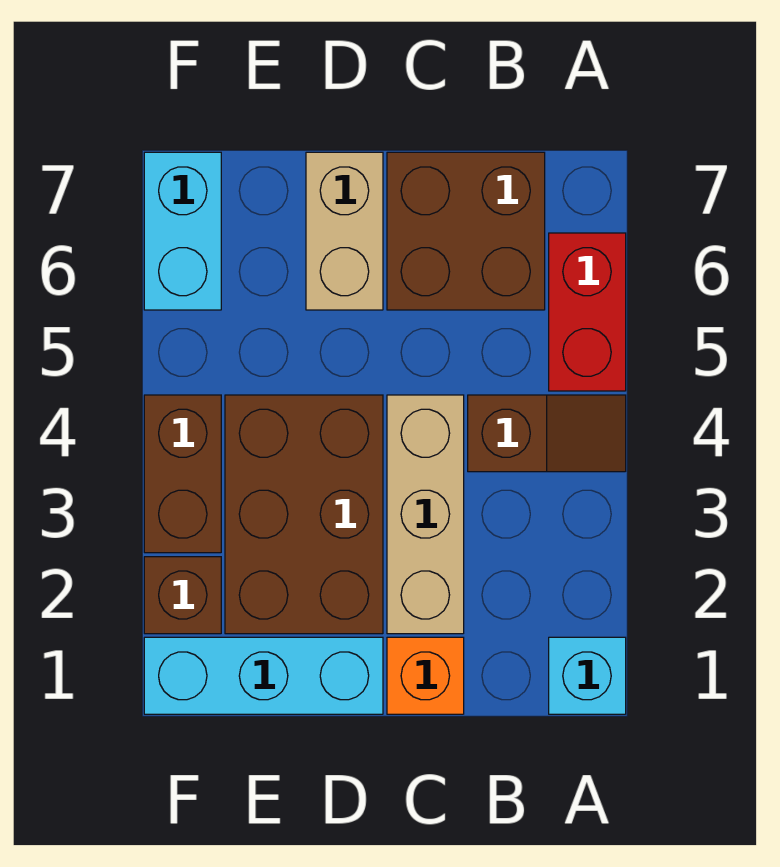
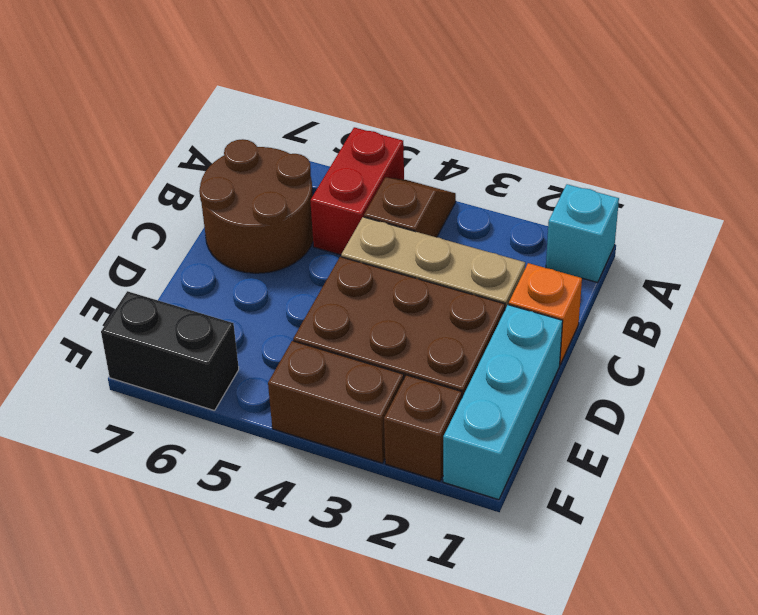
red brick A5:A6 level 1 -> red brick A5:B5 level 1
brown brick B6:C7 level 1 -> brown round brick B6:C7 level 1
tan brick D6:D7 level 1 -> none
cyan brick F6:F7 level 1 -> black brick F6:F7 level 1

